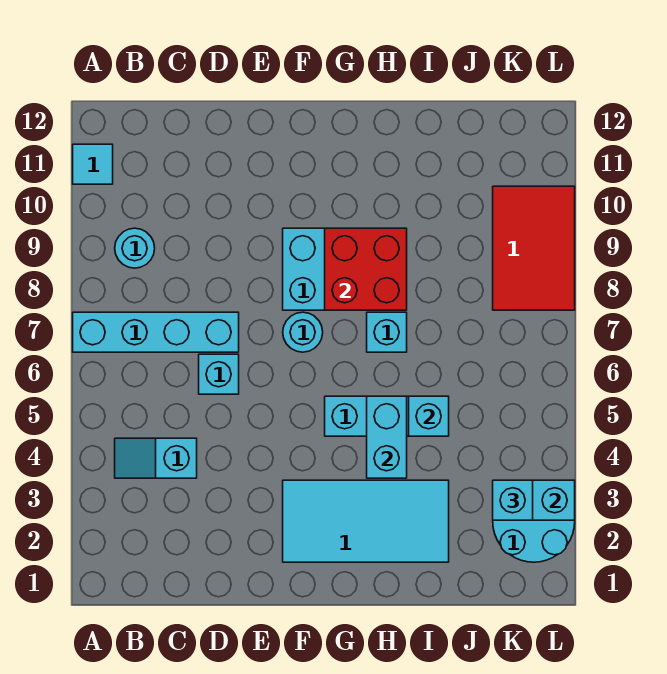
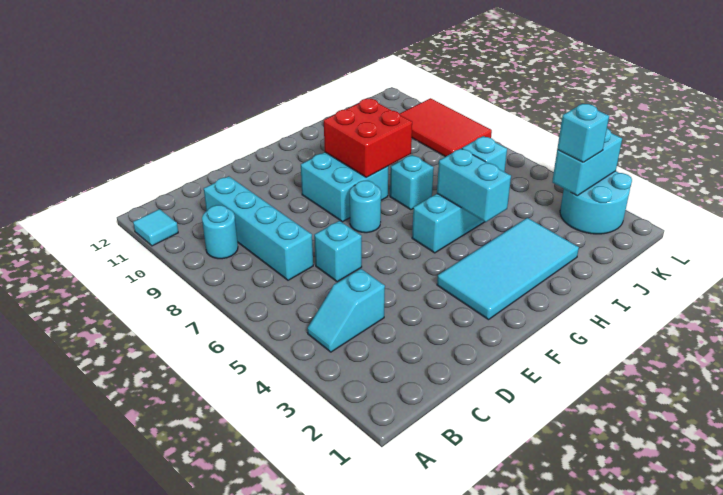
cyan brick A7:D7 level 1 -> cyan brick C7:C10 level 1

